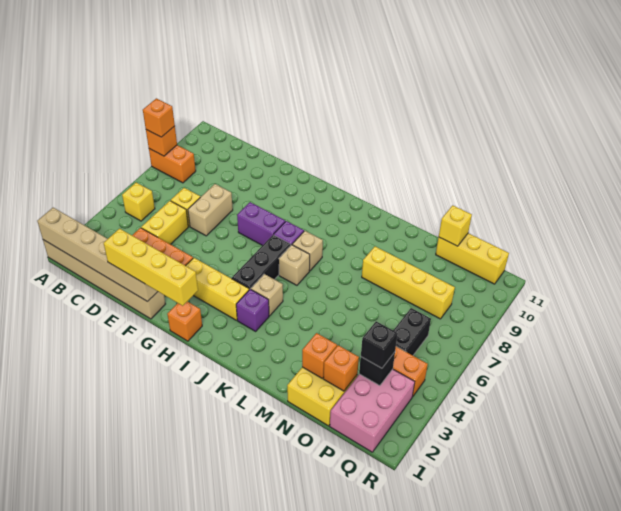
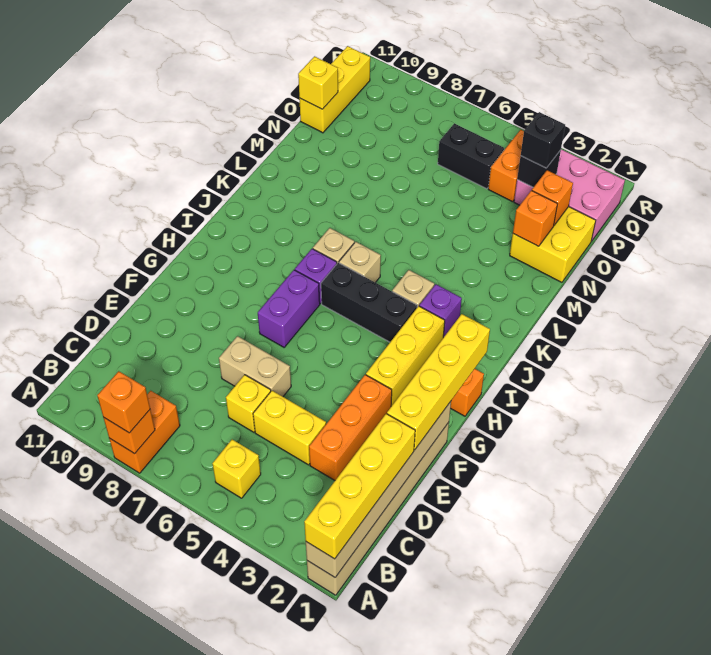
yellow brick M8:P8 level 1 -> yellow brick A1:D1 level 3

